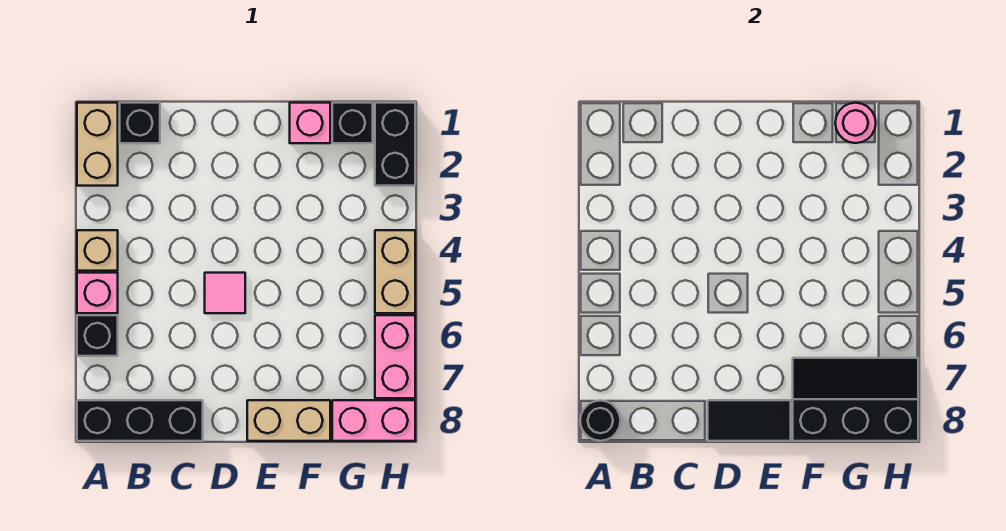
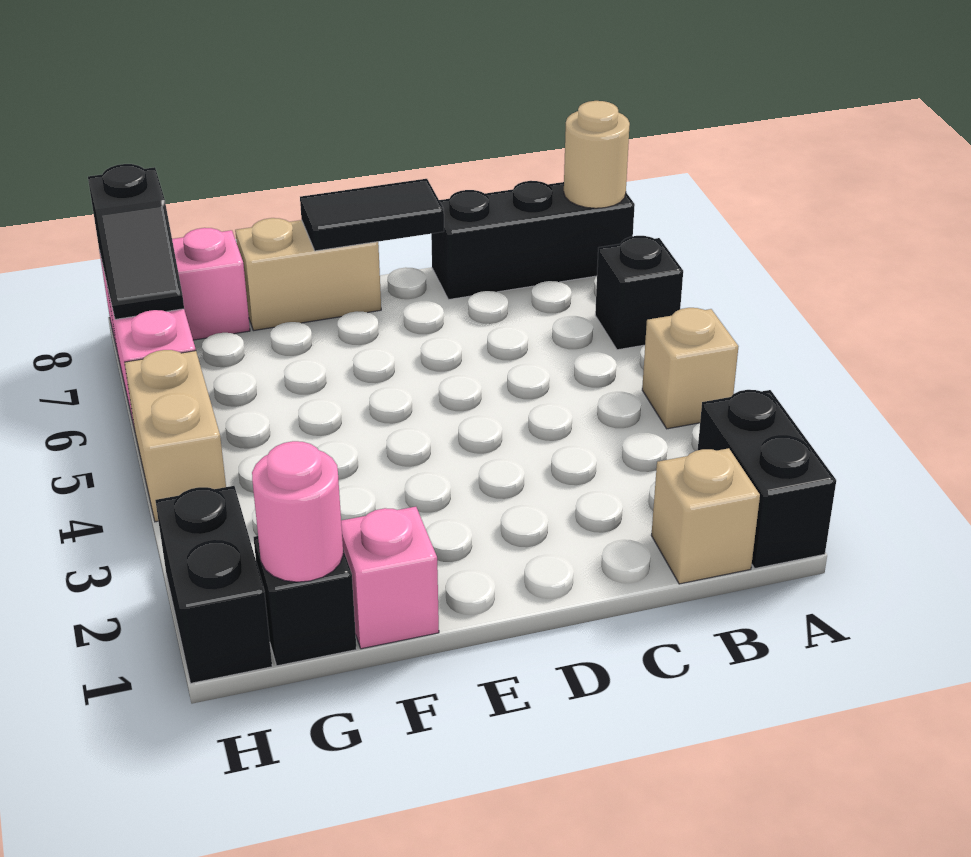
tan brick A1:A2 level 1 -> black brick A1:A2 level 1
pink brick A5 level 1 -> none
black round brick A8 level 2 -> tan round brick A8 level 2
black brick B1 level 1 -> tan brick B1 level 1
pink tile D5 level 1 -> none
black slope F7:H8 level 2 top 8 -> black slope H7:H8 level 2 top 8

